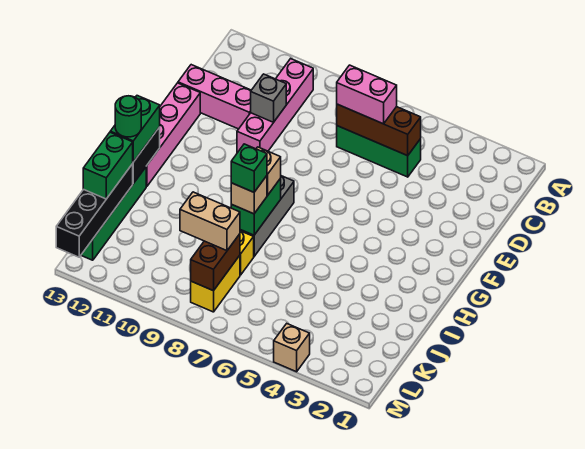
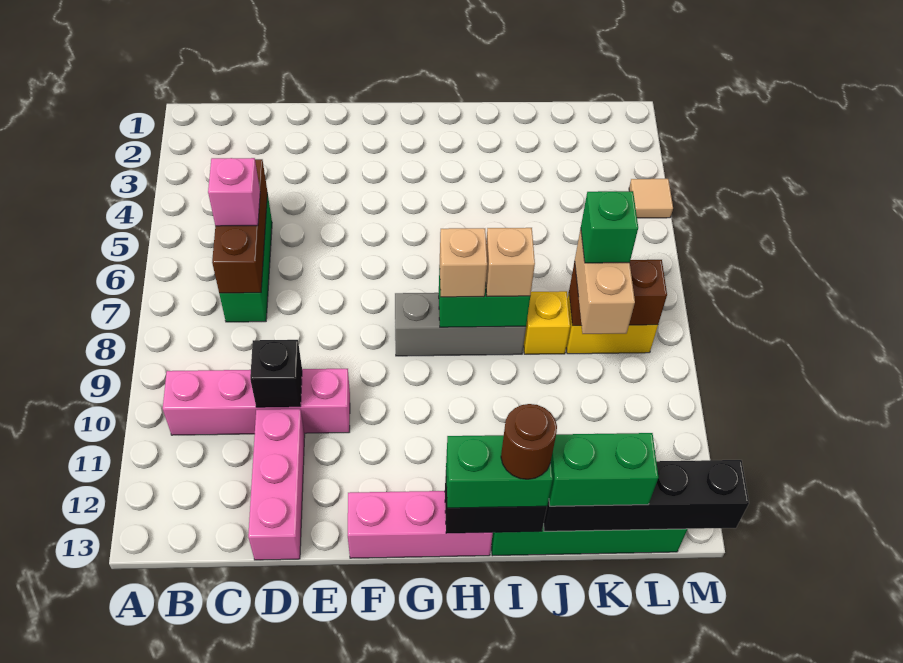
pink brick C6:C7 level 3 -> pink brick C6 level 3
grey brick D10 level 2 -> black brick D10 level 2
pink brick E13:H13 level 1 -> pink brick F13:H13 level 1
green brick I8 level 4 -> green brick K8 level 4
green round brick I13 level 4 -> brown round brick I13 level 4
tan brick M4 level 1 -> tan tile M4 level 1

